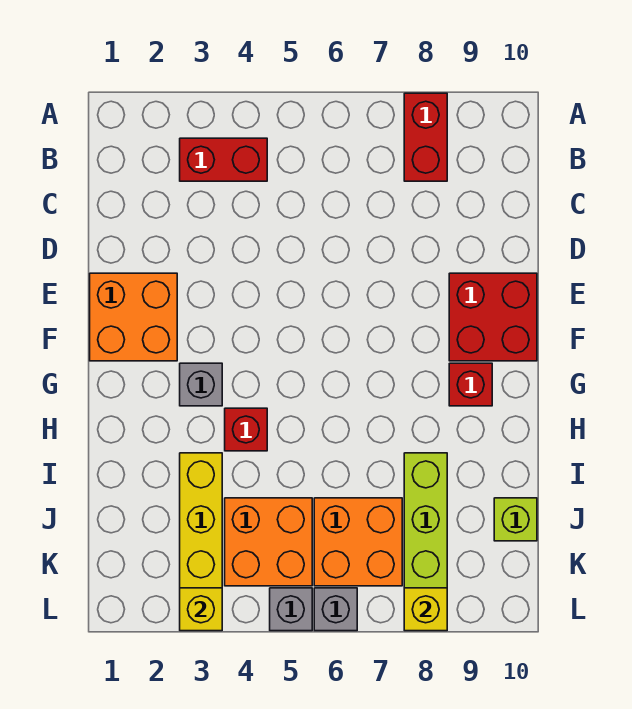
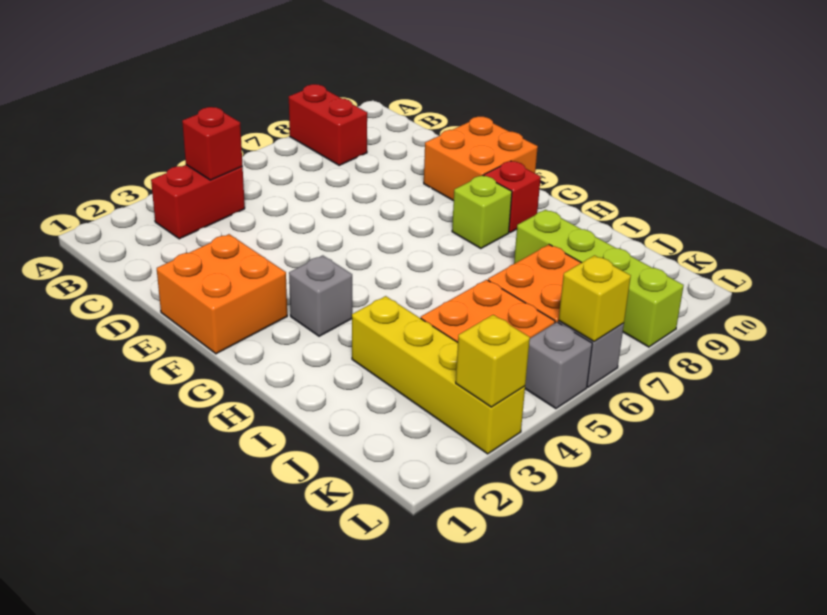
red brick E9:F10 level 1 -> orange brick E9:F10 level 1
red brick H4 level 1 -> red brick B4 level 2
lime brick J10 level 1 -> lime brick G8 level 1
yellow brick L8 level 2 -> yellow brick L6 level 2

